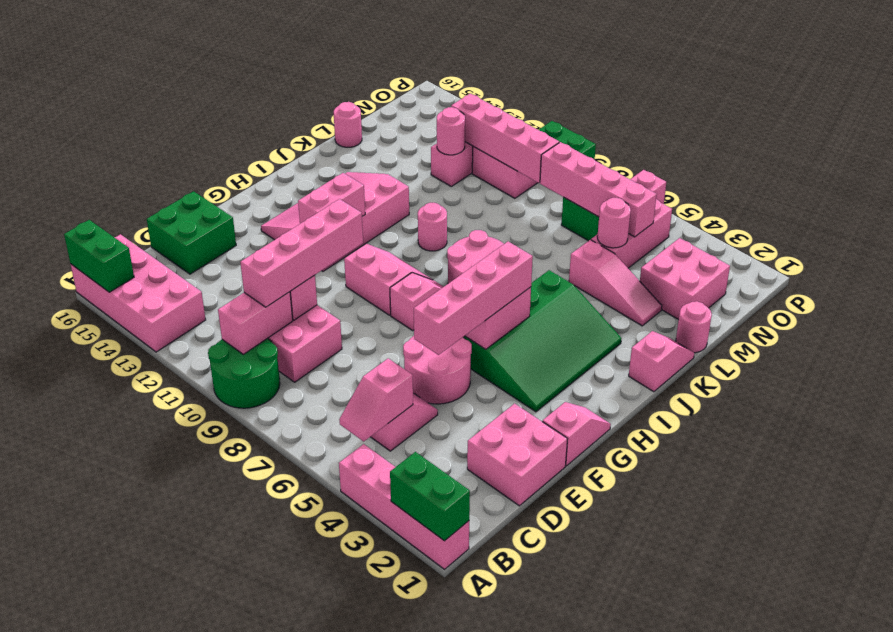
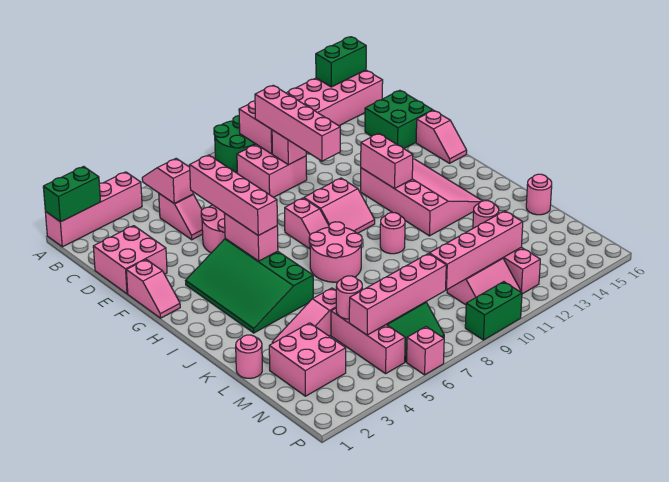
pink slope J1:K1 level 1 top J -> pink slope F16:G16 level 1 top F

